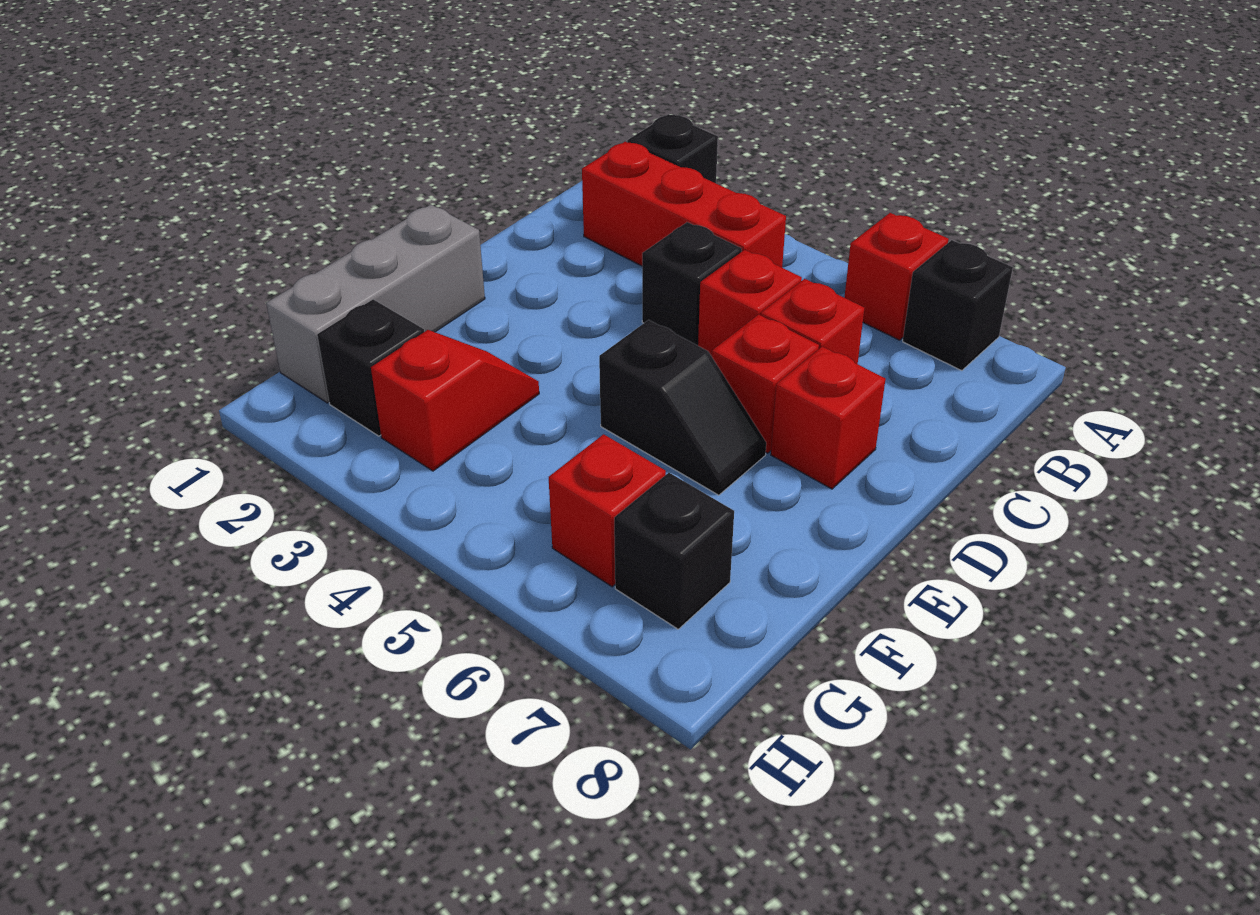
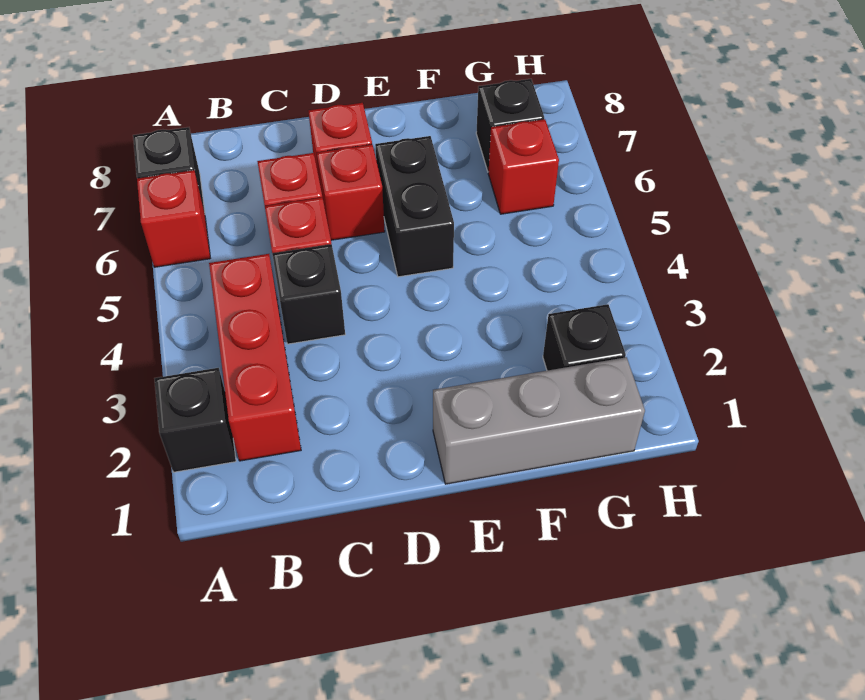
black slope E5:E6 level 1 top 5 -> black brick E5:E6 level 1
red slope F3:G3 level 1 top G -> none

